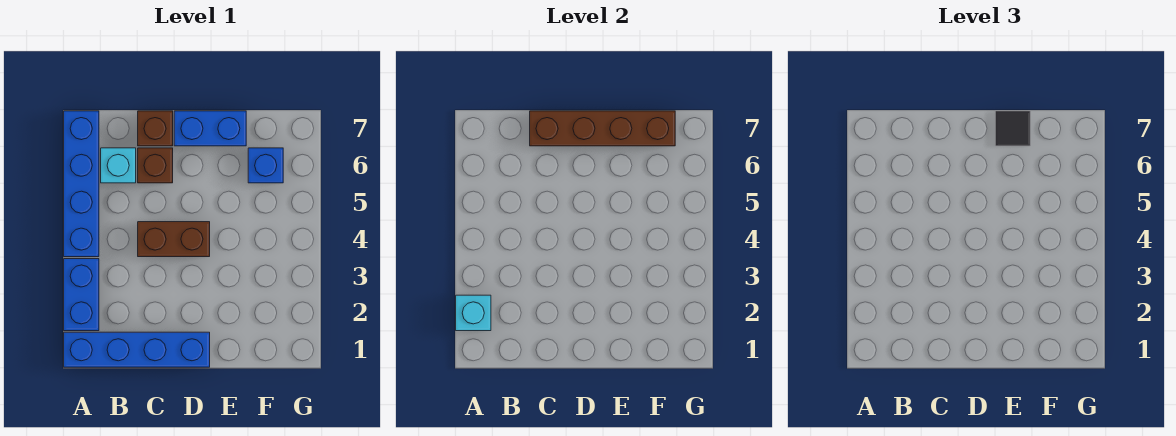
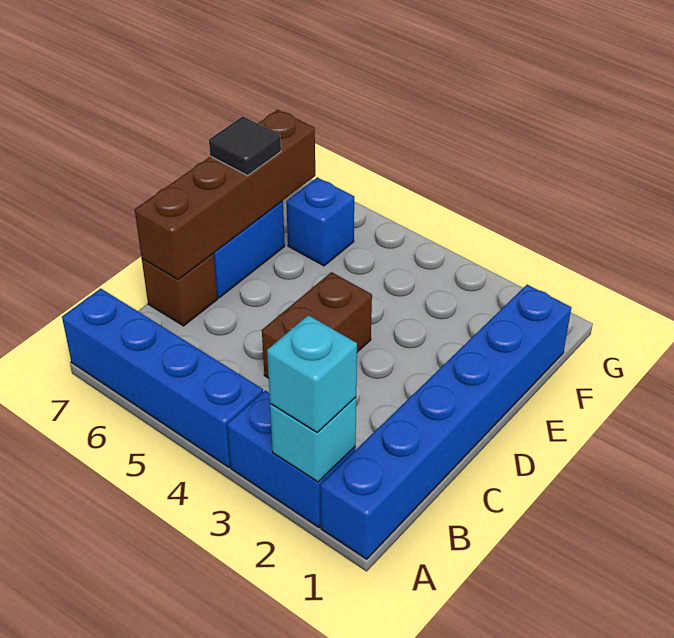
blue brick A1:D1 level 1 -> blue brick A1:F1 level 1
cyan brick B6 level 1 -> cyan brick A2 level 3
brown brick C6 level 1 -> none

